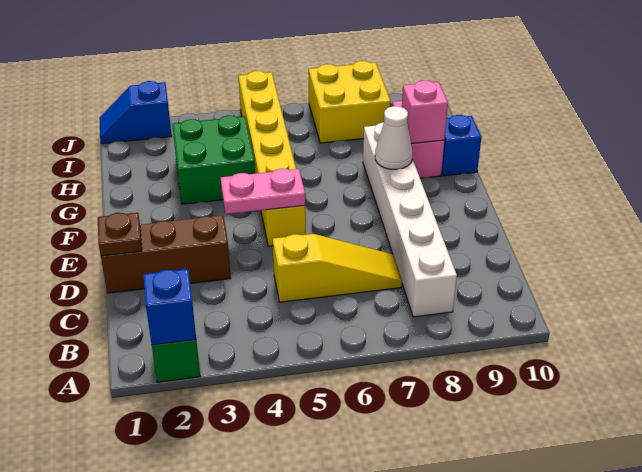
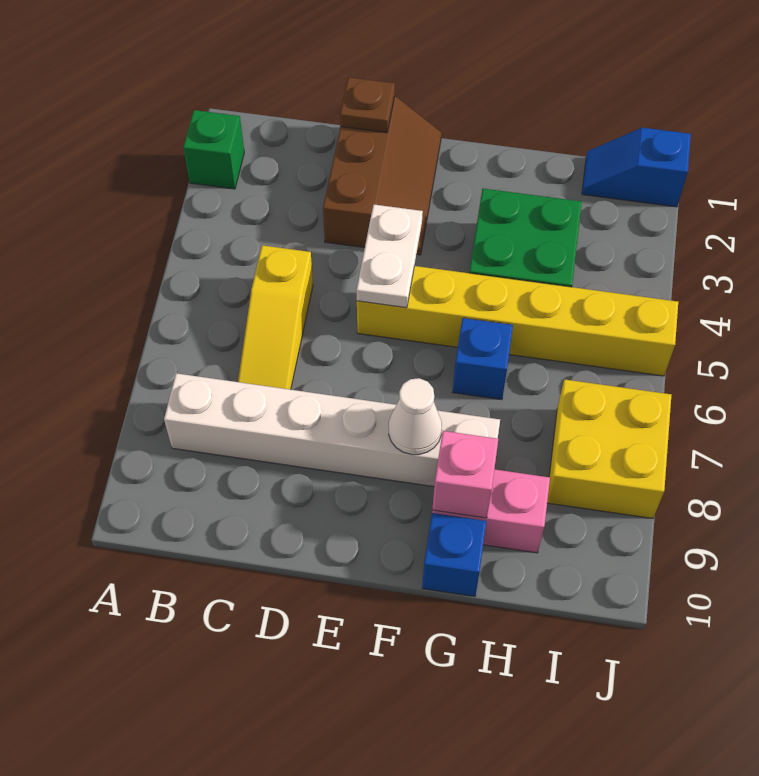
blue brick A2 level 2 -> blue brick G6 level 1
pink plate E4:E5 level 2 -> white plate E4:E5 level 2
blue slope J1:J2 level 1 top 2 -> blue slope I1:J1 level 1 top J

